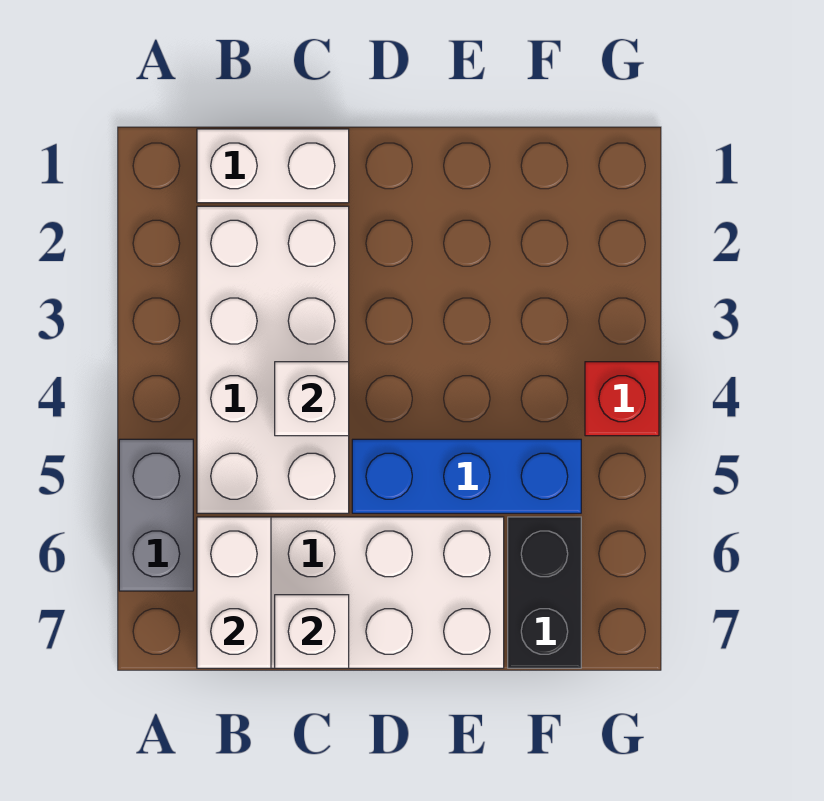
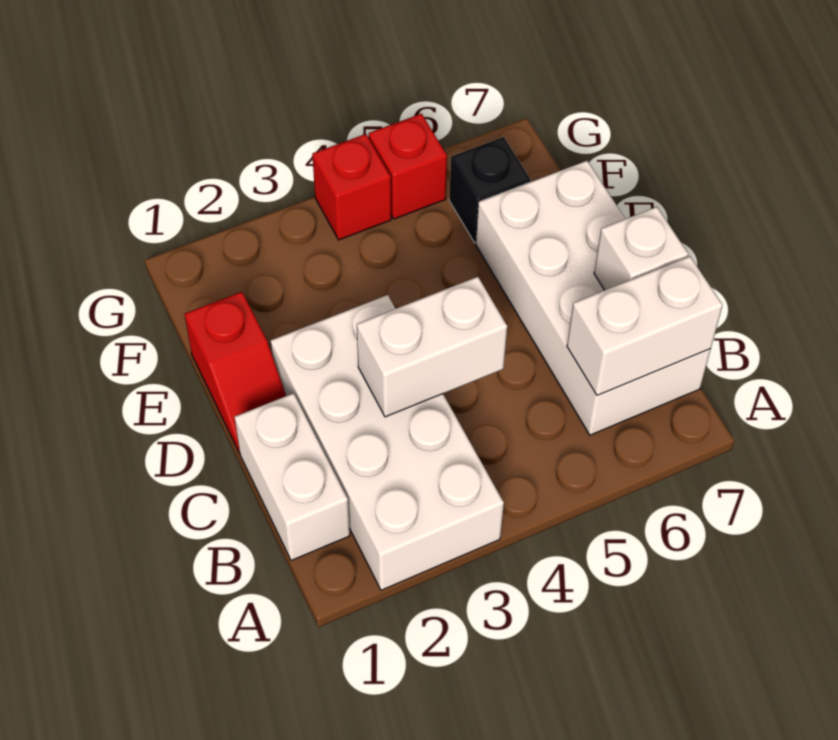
grey brick A5:A6 level 1 -> none
white brick B2:C5 level 1 -> white brick A2:D3 level 1
white brick C4 level 2 -> white brick C3:C4 level 2
none -> red slope D1:E1 level 1 top E
blue brick D5:F5 level 1 -> none
black brick F6:F7 level 1 -> black brick F6 level 1
none -> red brick G5 level 1

